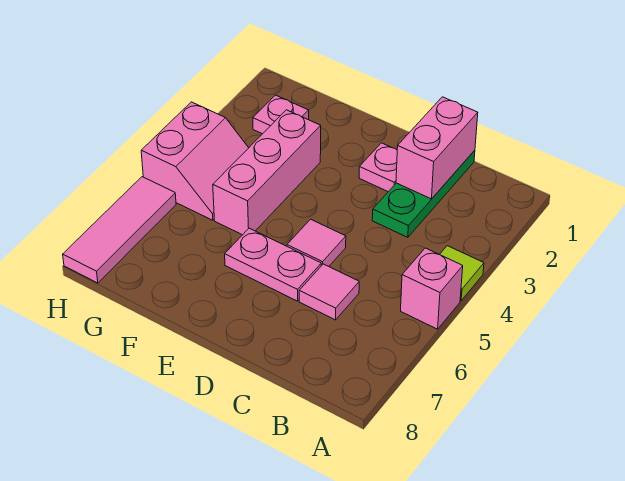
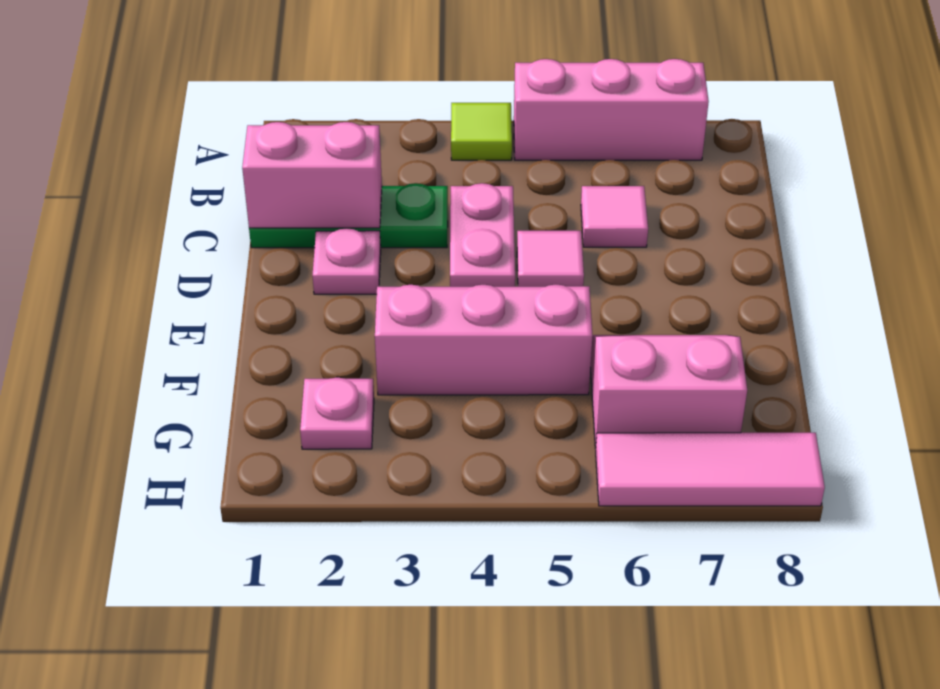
pink brick A5 level 1 -> pink brick A5:A7 level 1
pink plate D6:E6 level 1 -> pink plate C4:D4 level 1
pink slope G4:H5 level 1 top H -> pink slope F6:G7 level 1 top G

